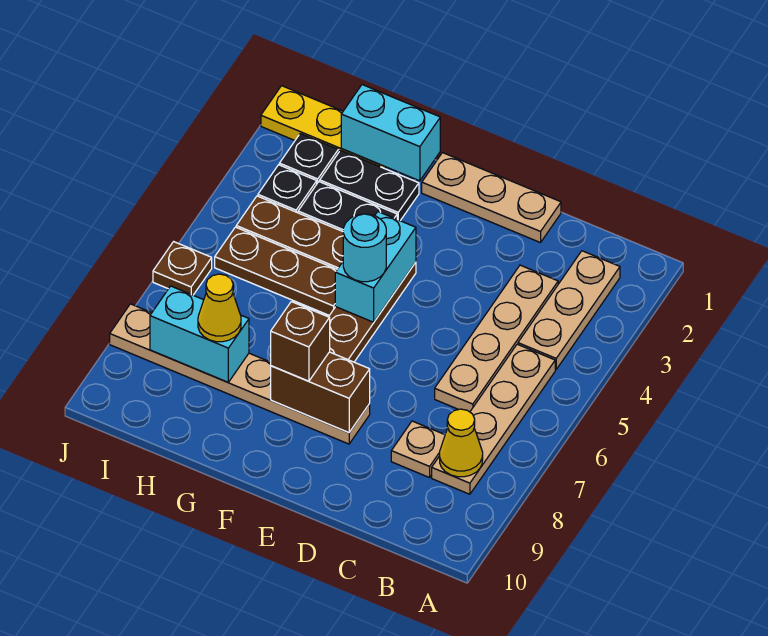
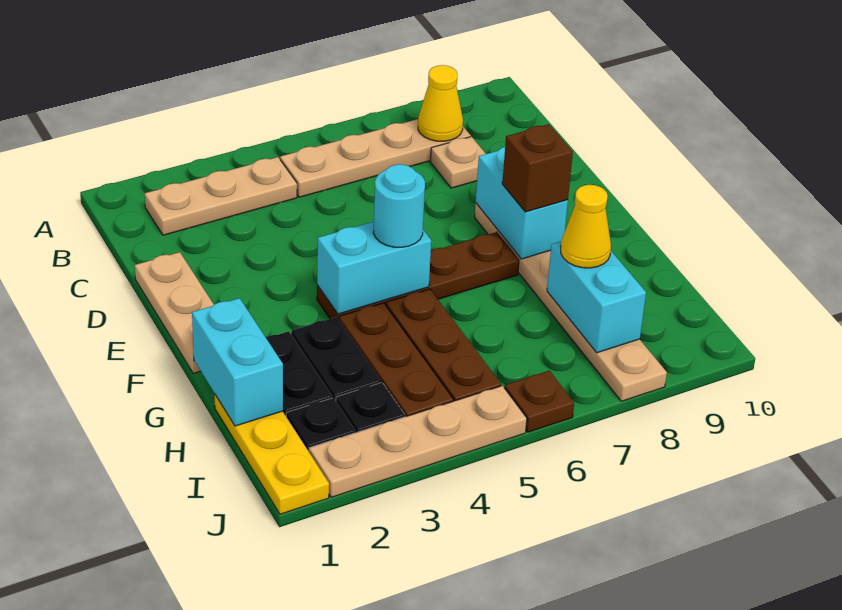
tan plate C3:C6 level 1 -> tan plate J2:J5 level 1
brown brick E8:F8 level 2 -> cyan brick E8:F8 level 2

